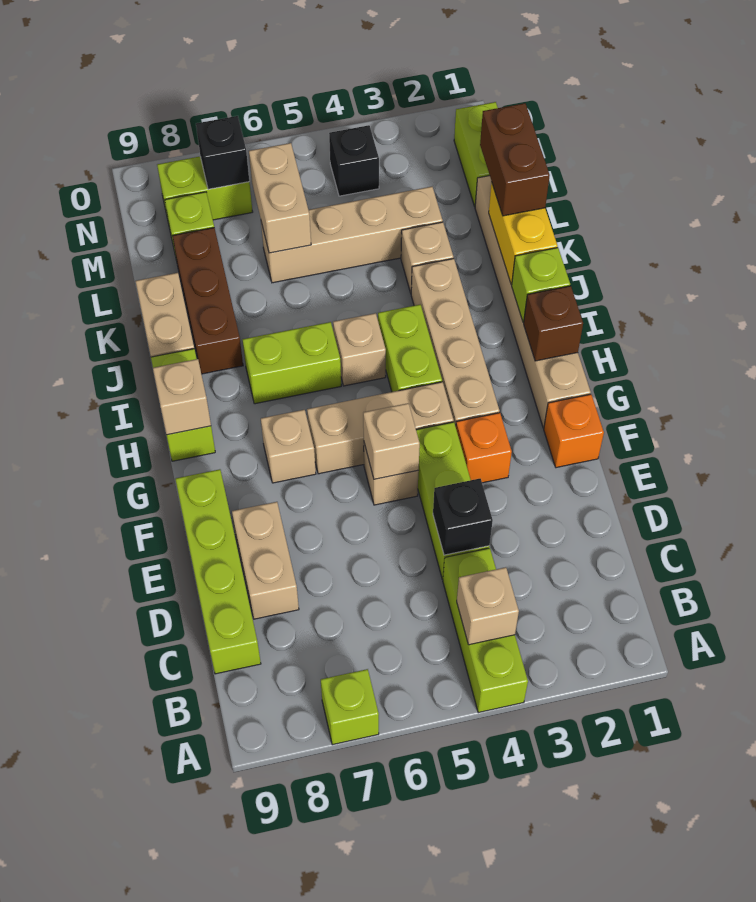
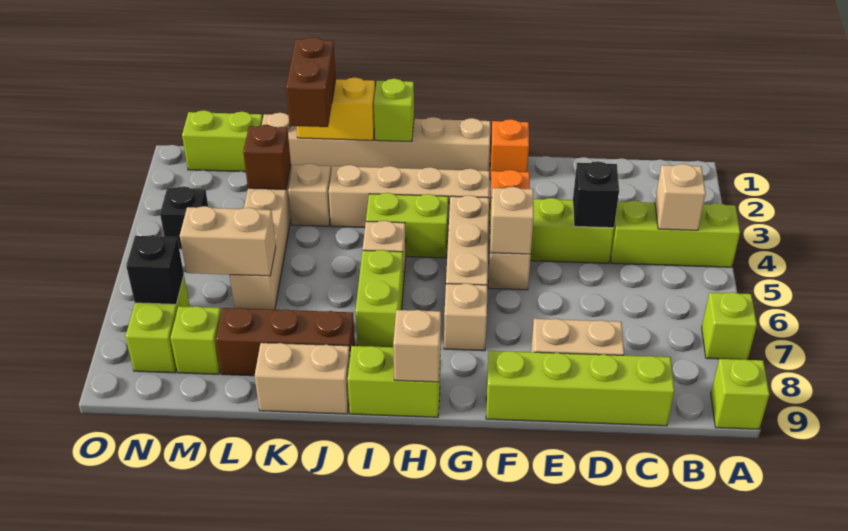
none -> lime brick A9 level 1
brown brick H1 level 2 -> brown brick L3 level 2
brown brick K1:L1 level 3 -> brown brick K1:K2 level 3

